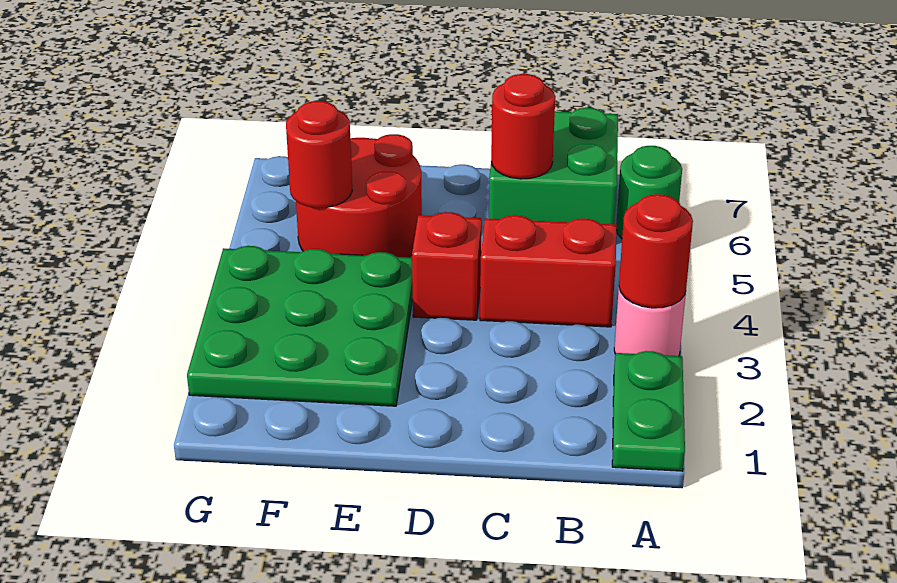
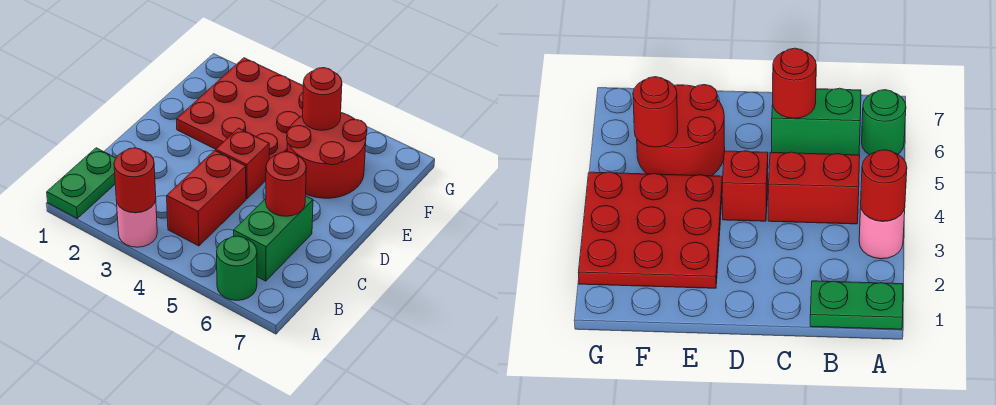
green plate A1:A2 level 1 -> green plate A1:B1 level 1
green brick B6:C7 level 1 -> green brick B6:C6 level 1
green plate E2:G4 level 1 -> red plate E2:G4 level 1

